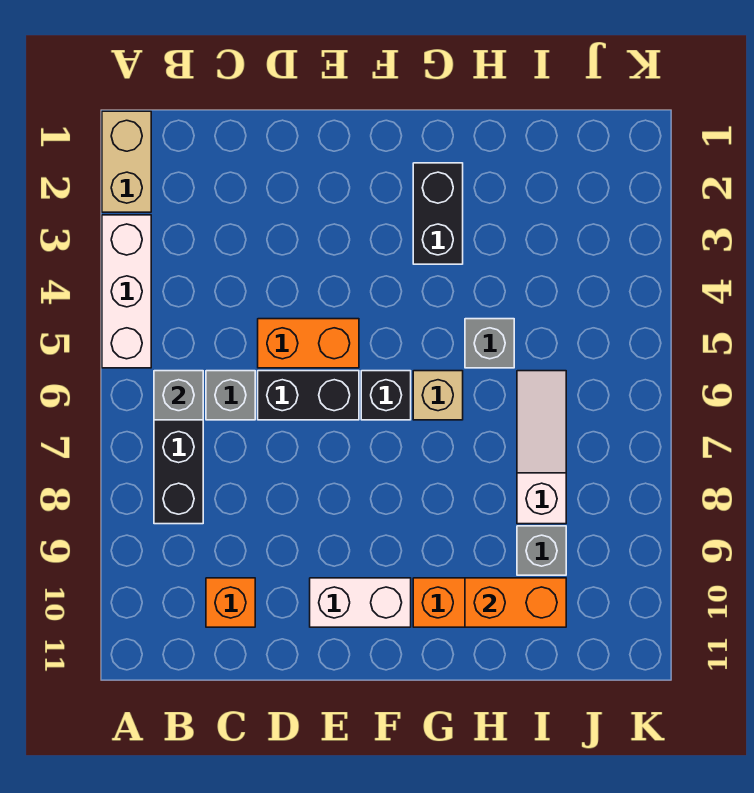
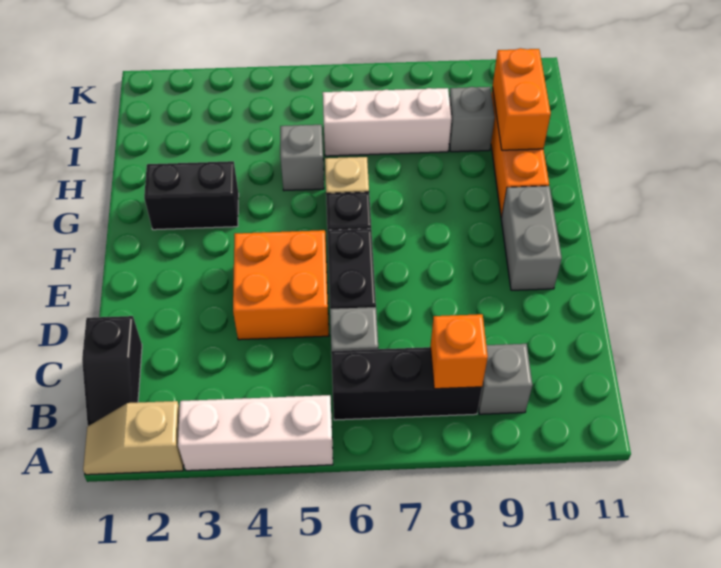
tan brick A1:A2 level 1 -> tan slope A1:A2 level 1 top 2
none -> black slope B1:C1 level 1 top C
grey brick B6 level 2 -> grey brick B9 level 1
orange brick C10 level 1 -> orange brick B8 level 2
orange brick D5:E5 level 1 -> orange brick D4:E5 level 1
white brick E10:F10 level 1 -> grey brick E10:F10 level 1
white slope I6:I8 level 1 top 8 -> white brick I6:I8 level 1

